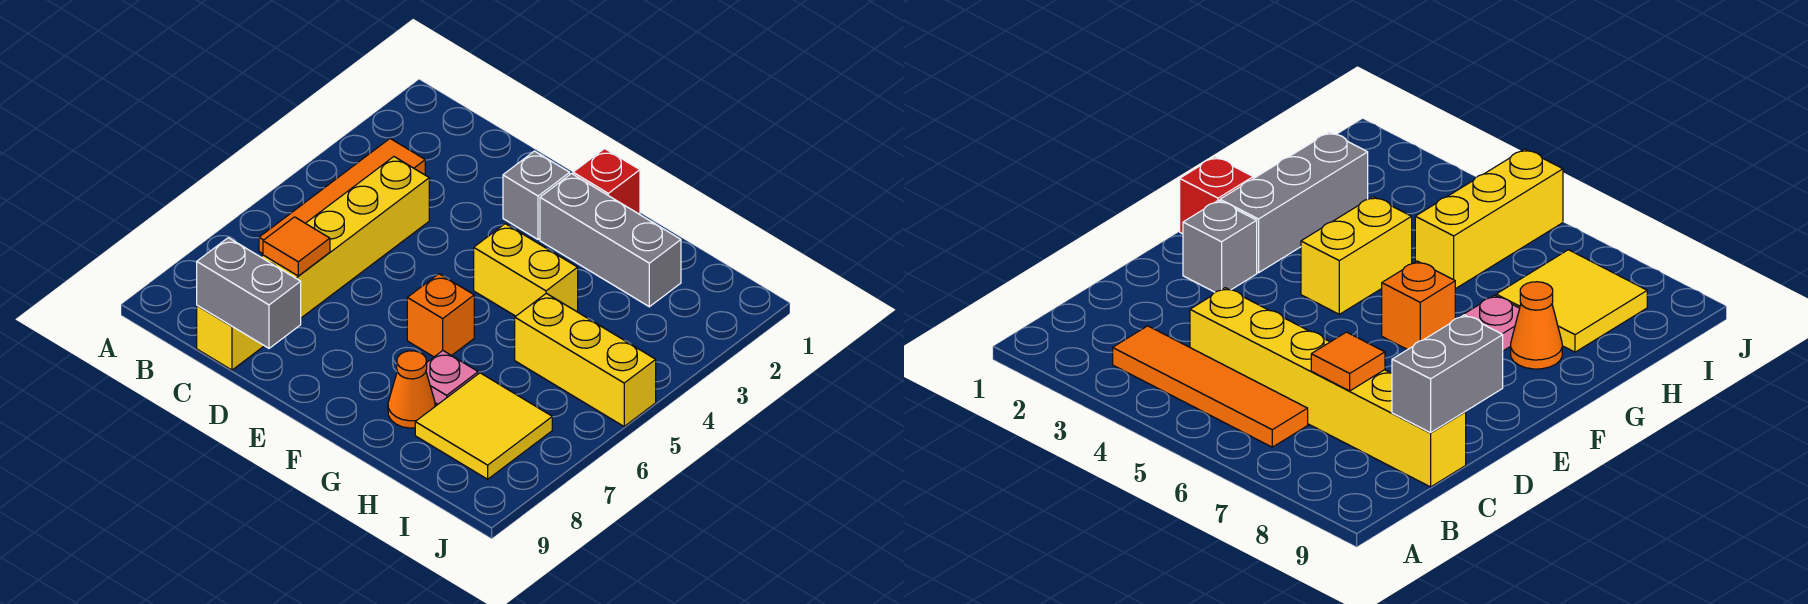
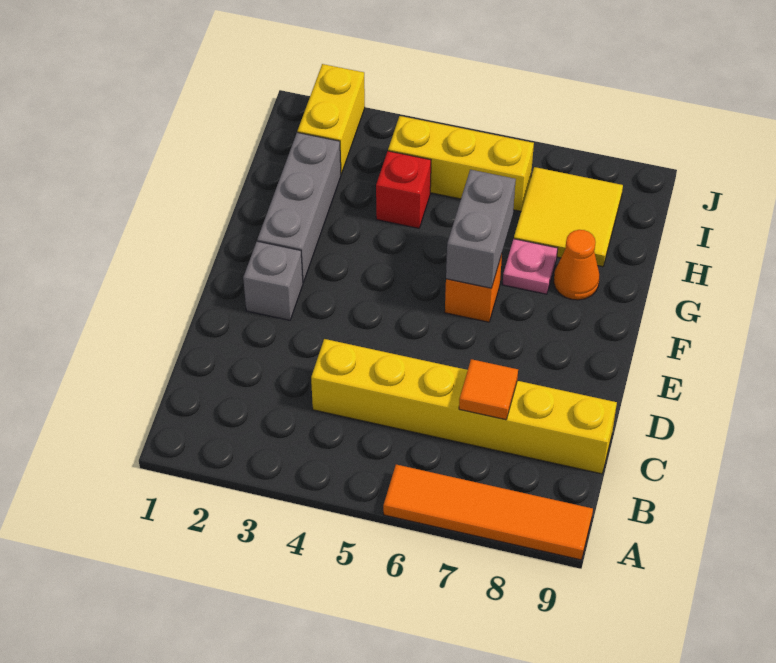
orange tile B3:B6 level 1 -> orange tile A6:A9 level 1
grey brick C9:D9 level 2 -> grey brick F6:G6 level 2
red brick F1 level 1 -> red brick H4 level 1
yellow brick F4:G4 level 1 -> yellow brick I2:J2 level 1
yellow brick H5:J5 level 1 -> yellow brick I4:I6 level 1

